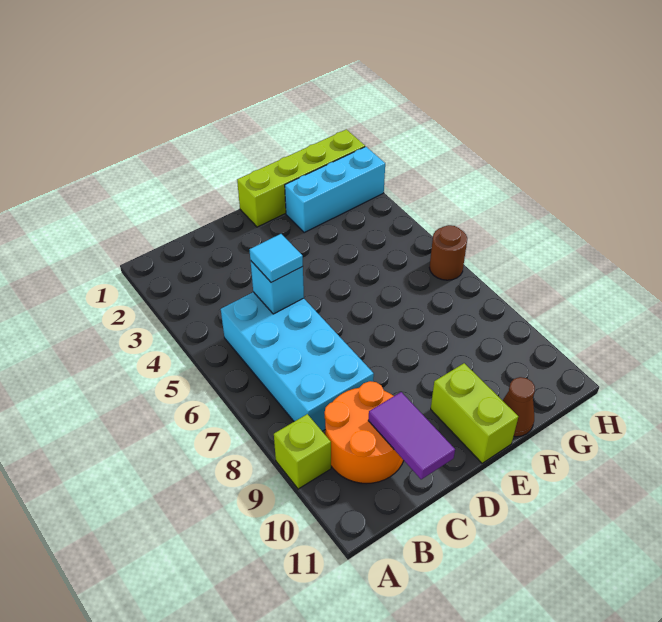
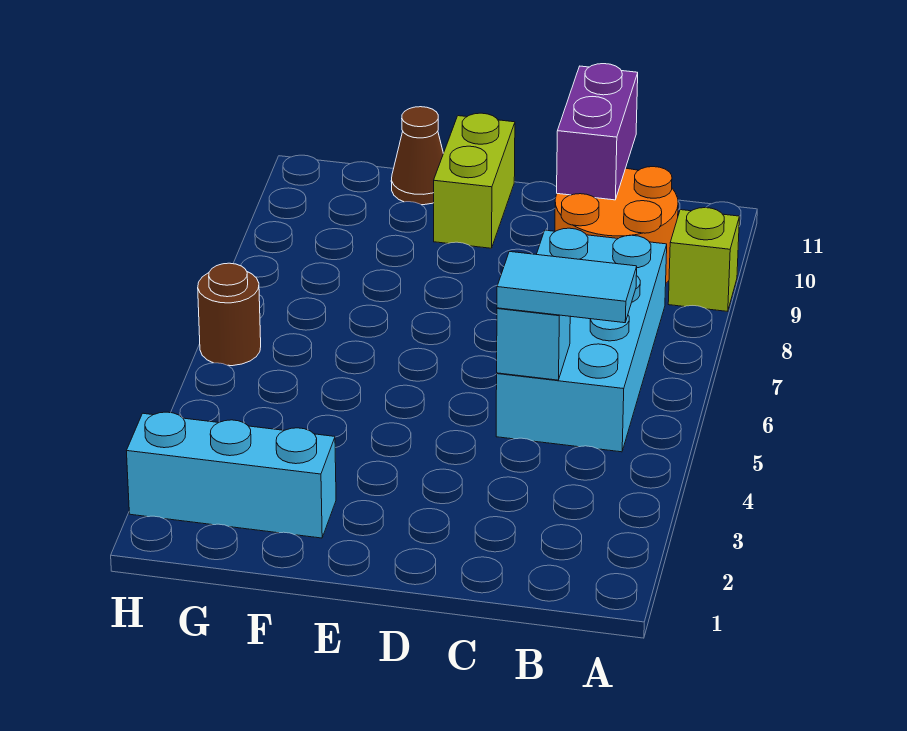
cyan tile C5 level 3 -> cyan tile B5:C5 level 3
purple tile C10:C11 level 2 -> purple brick C10:C11 level 2
lime brick E1:H1 level 1 -> none

